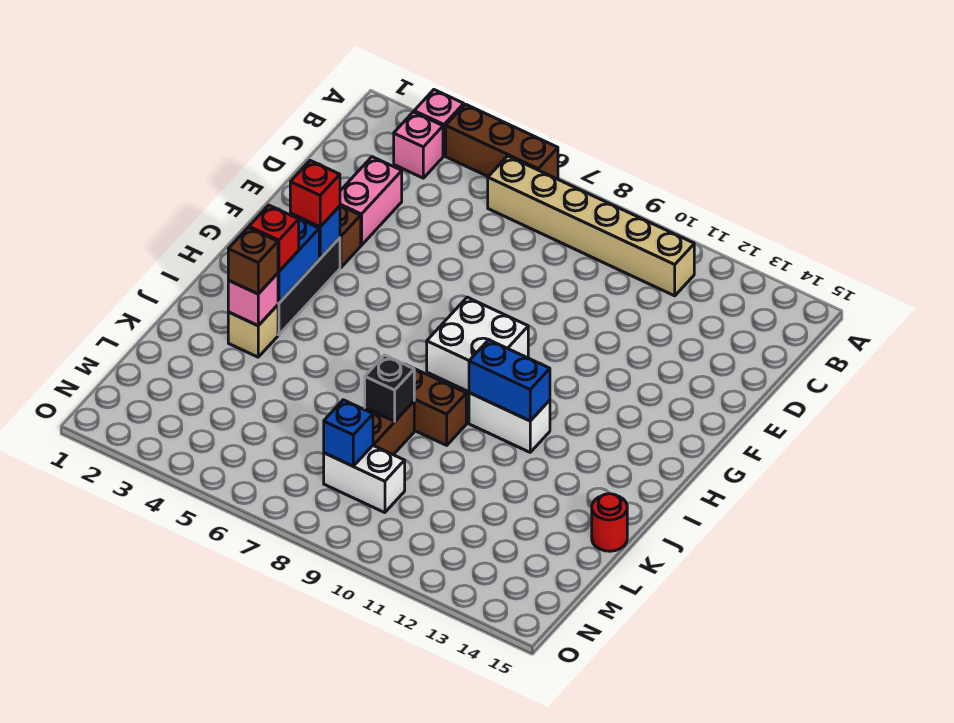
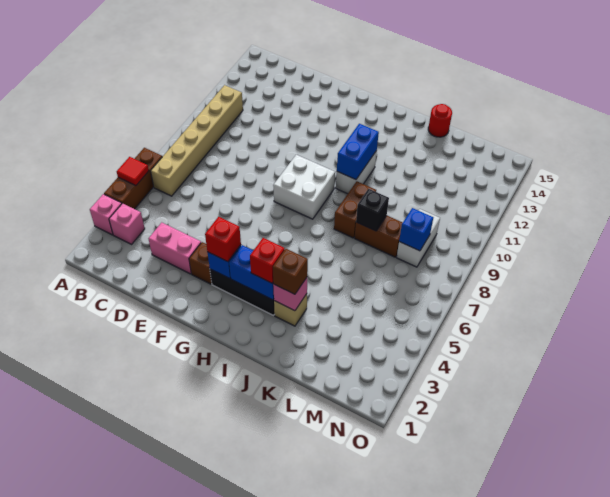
none -> red tile A5 level 2

